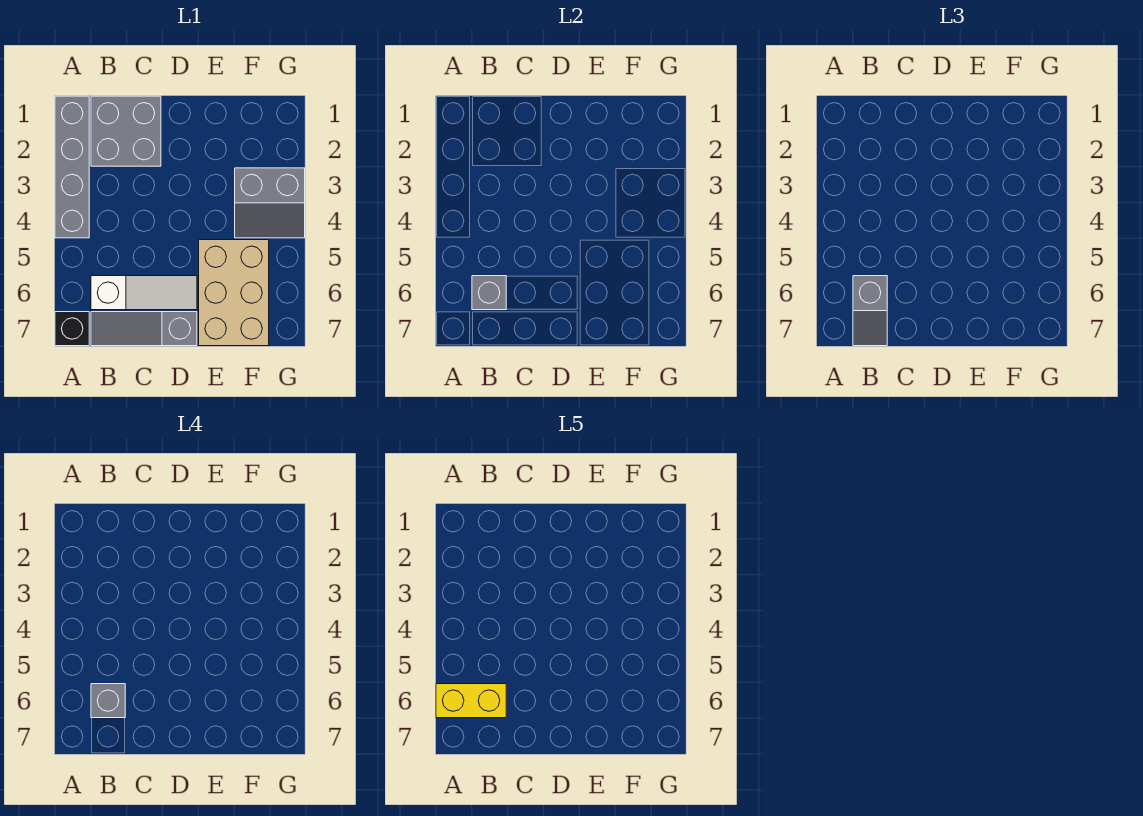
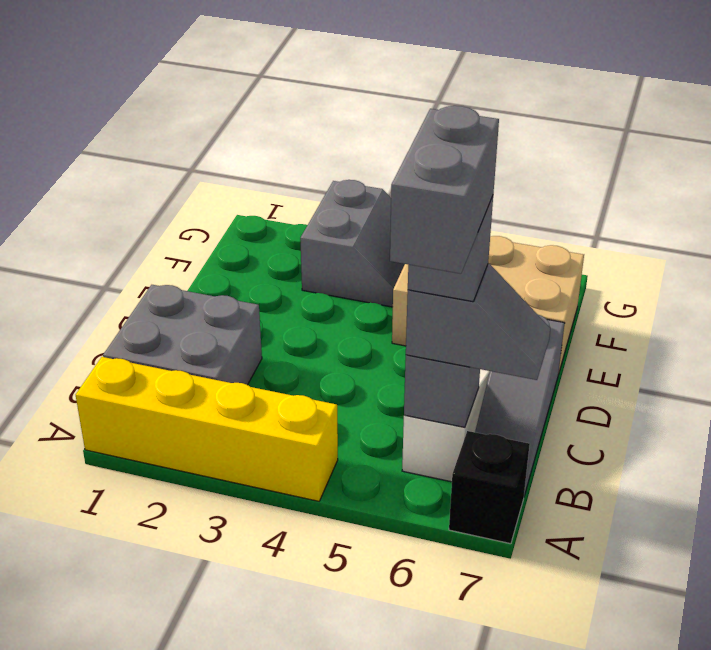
grey brick A1:A4 level 1 -> yellow brick A1:A4 level 1
yellow brick A6:B6 level 5 -> grey brick A6:B6 level 5

